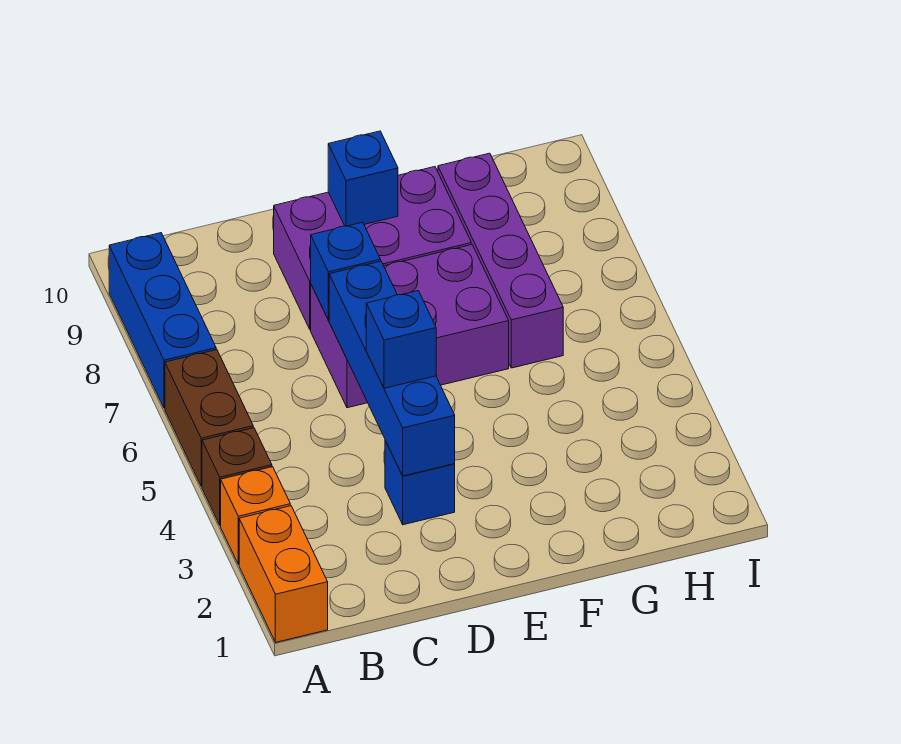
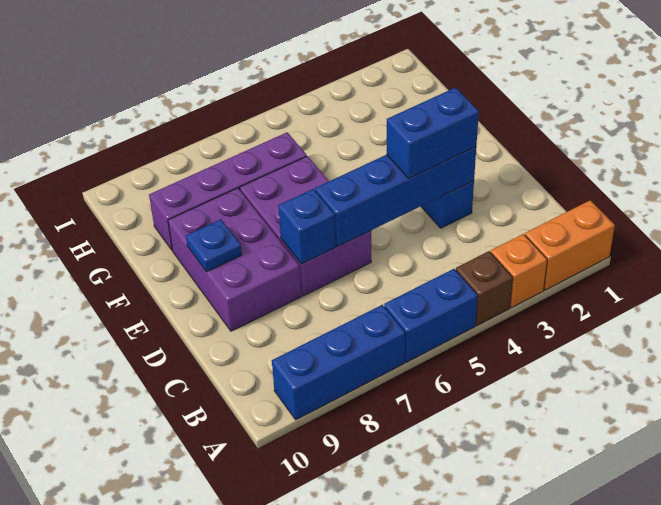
brown brick A5:A6 level 1 -> blue brick A5:A6 level 1
blue brick D4 level 3 -> blue brick D3:D4 level 3
blue brick E9 level 2 -> blue plate E9 level 2

